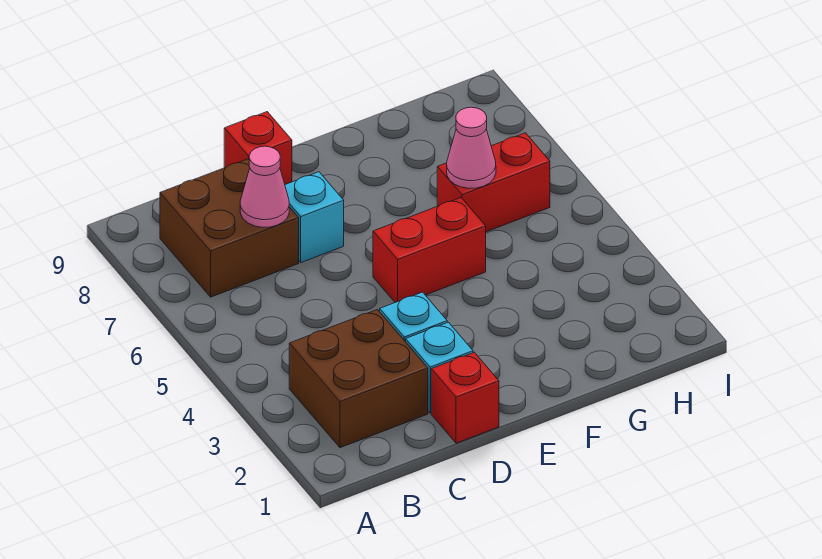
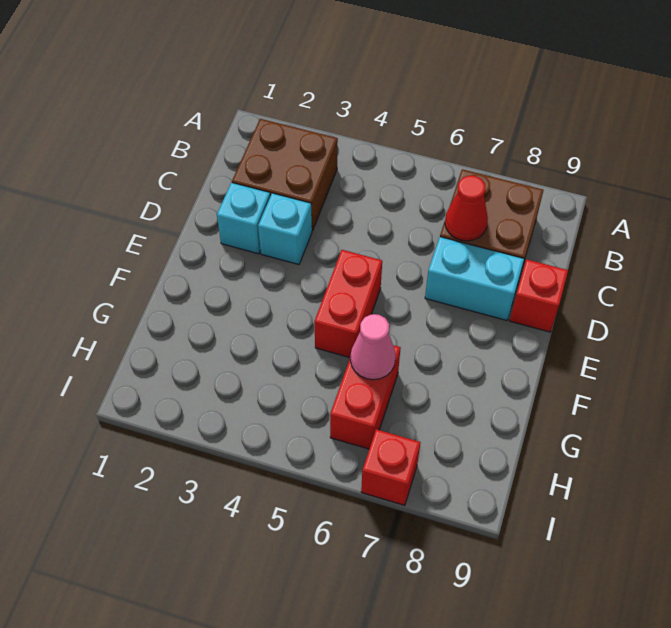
pink cone C7 level 2 -> red cone C7 level 2
red brick D1 level 1 -> red brick I7 level 1
cyan brick D7 level 1 -> cyan brick D7:D8 level 1

